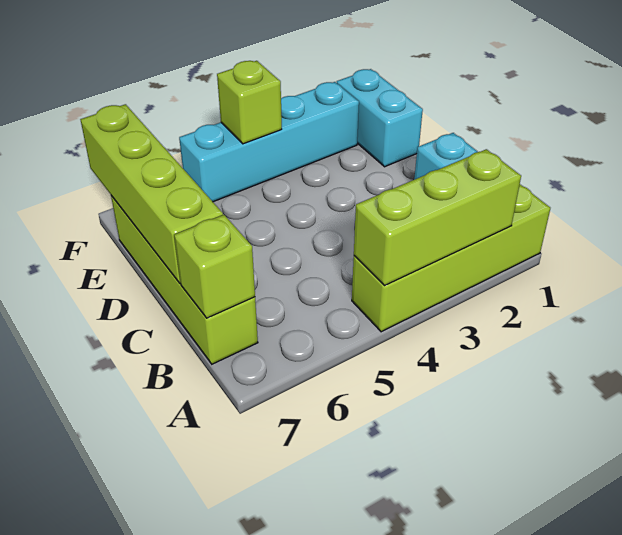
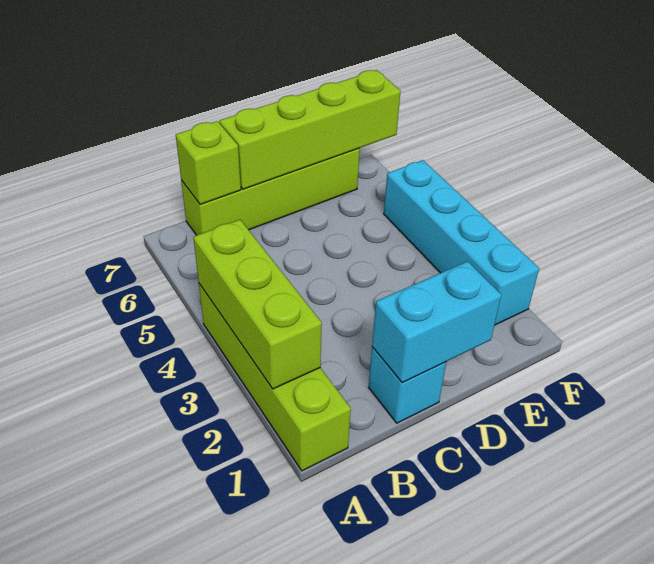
cyan brick E1:F1 level 1 -> cyan brick C1:D1 level 2
lime brick F4 level 2 -> none

